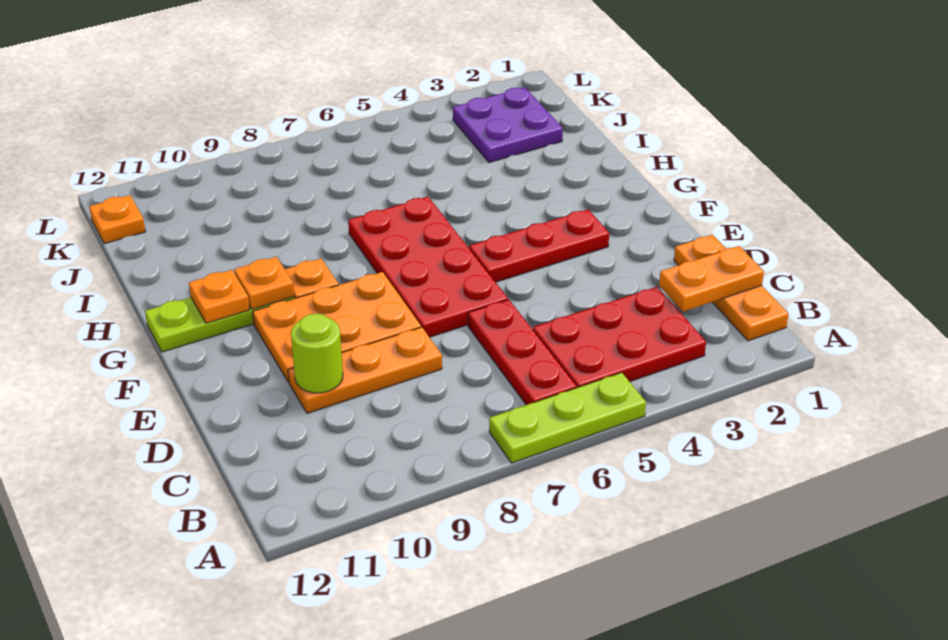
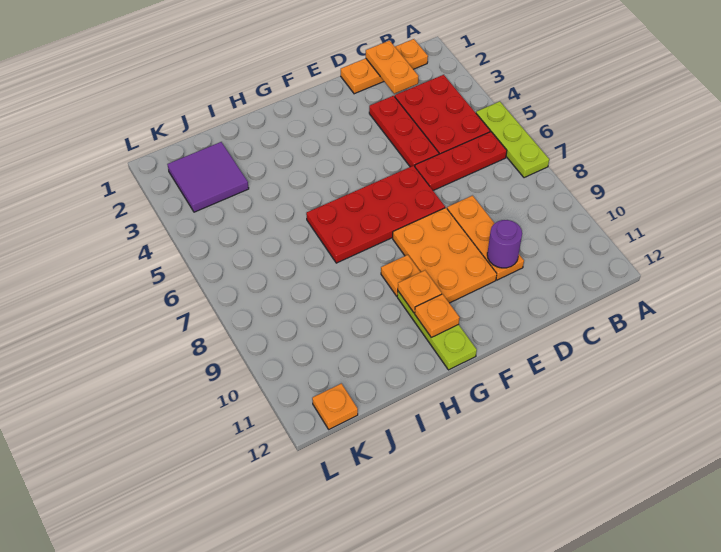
lime round brick D10 level 2 -> purple round brick D10 level 2
red plate F3:F5 level 1 -> red plate D3:D5 level 1
purple plate J2:K3 level 1 -> purple tile J2:K3 level 1

